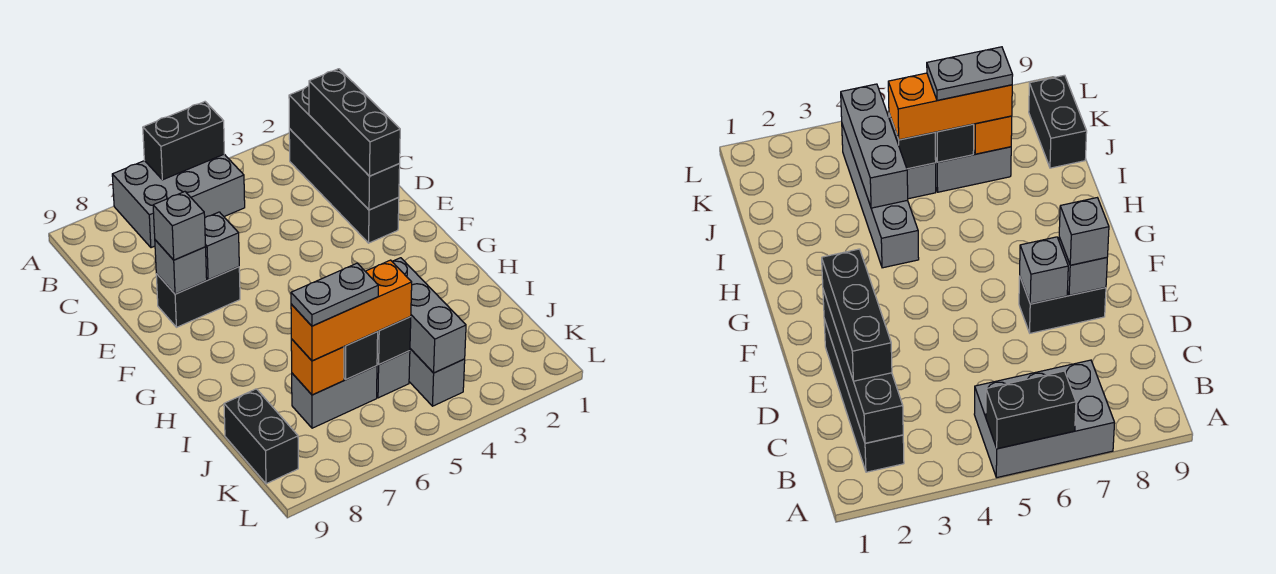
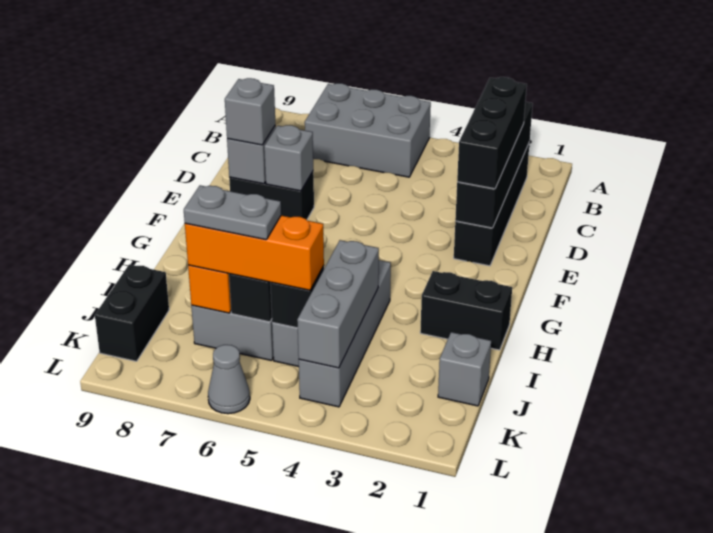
black brick A5:A6 level 2 -> black brick H1:H2 level 1
none -> grey brick J1 level 1
none -> grey cone L6 level 1

